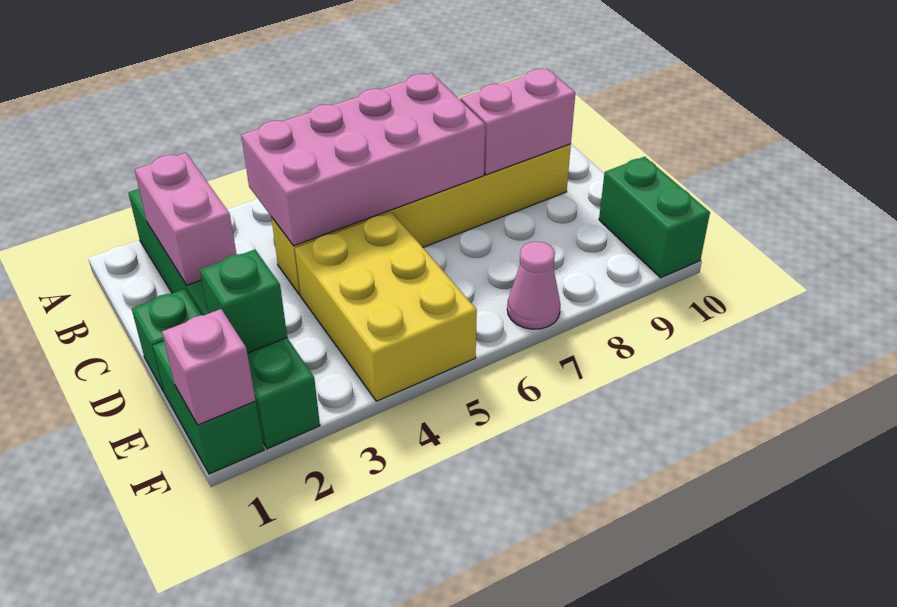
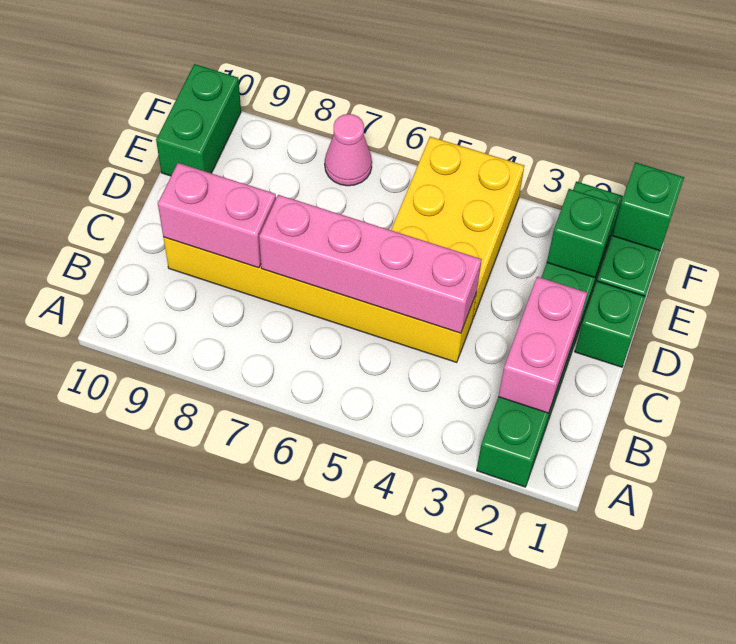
pink brick B4:C7 level 2 -> pink brick C4:C7 level 2
pink brick F1 level 2 -> green brick F1 level 2

